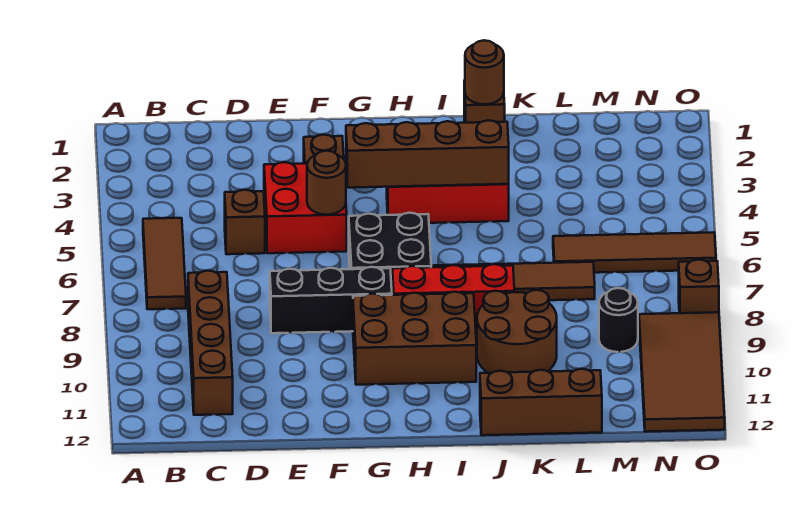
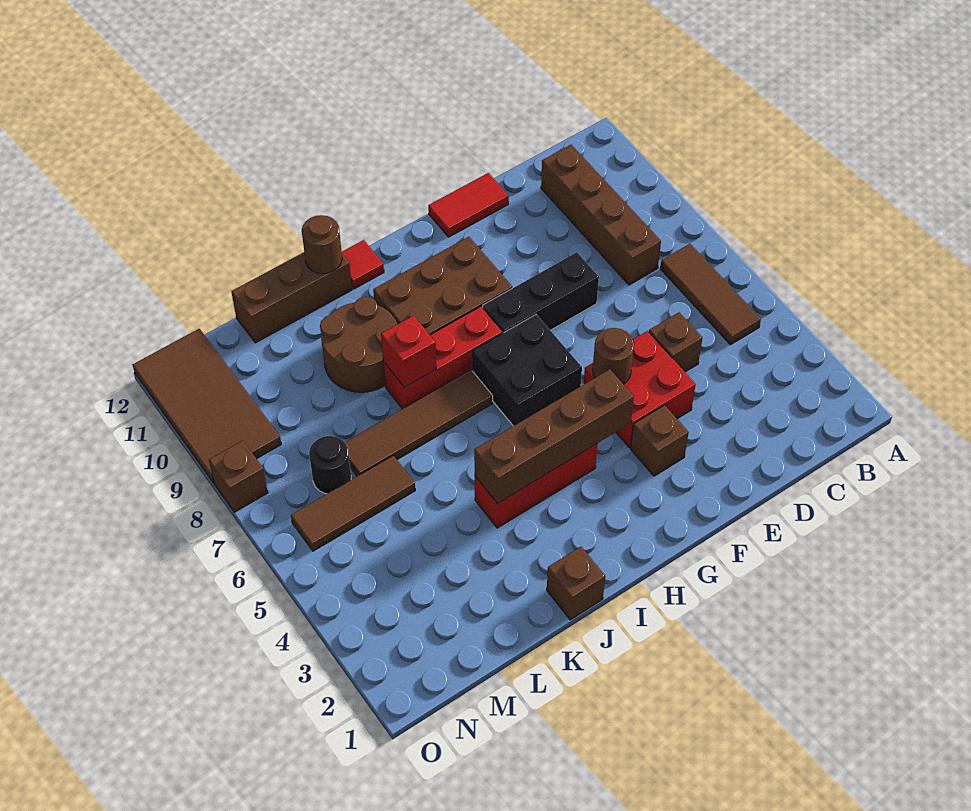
none -> red tile E12:F12 level 1
none -> red tile I12 level 1
brown round brick J1 level 2 -> brown round brick J12 level 2
none -> red brick J8 level 2
brown tile L6:O6 level 1 -> brown tile L6:N6 level 1
black round brick M9 level 1 -> black round brick M7 level 1

